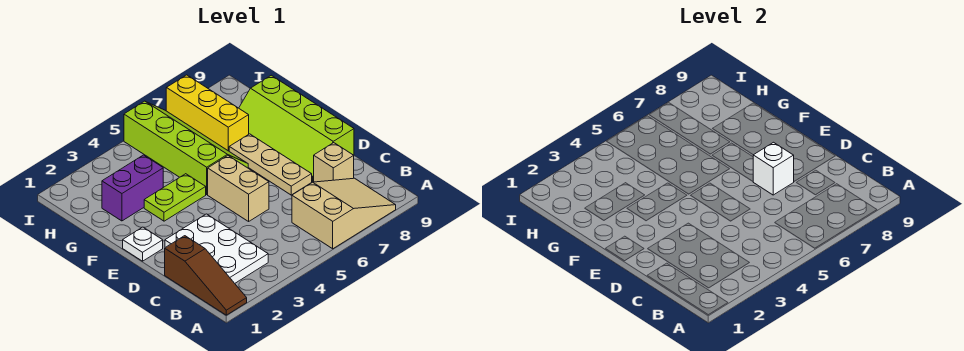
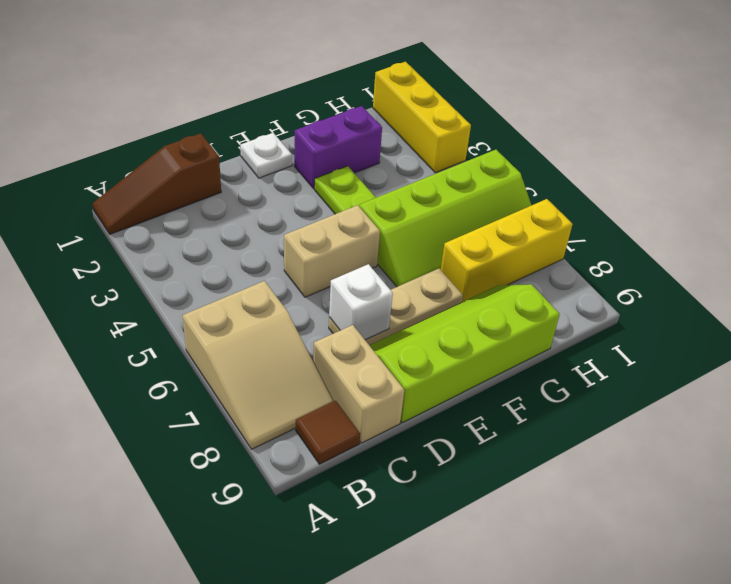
white plate B2:D3 level 1 -> none
none -> brown tile B9 level 1
tan brick C8 level 1 -> tan brick C8:C9 level 1
purple brick G2:G3 level 1 -> purple brick F2:G2 level 1
none -> yellow brick I1:I3 level 1

